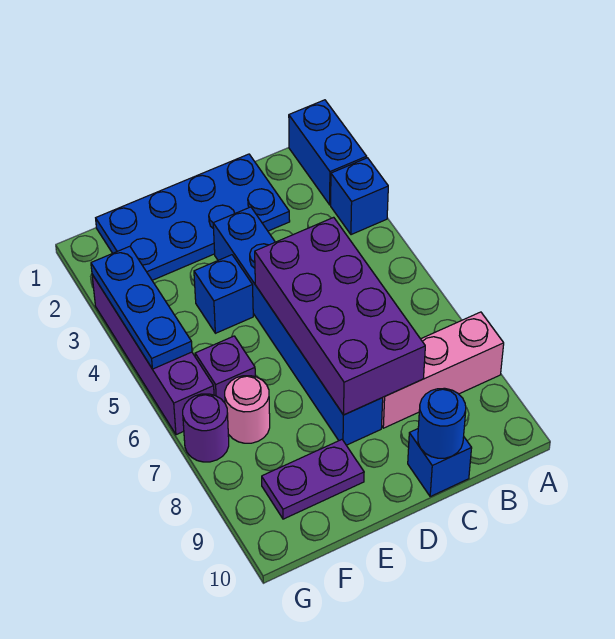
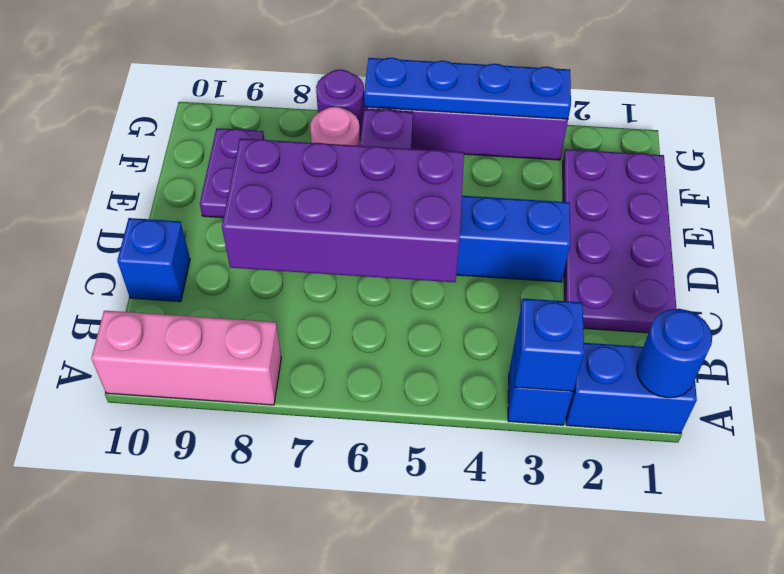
pink brick A8:C8 level 1 -> pink brick A8:A10 level 1
blue plate C1:F2 level 1 -> purple plate C1:F2 level 1
blue round brick C10 level 2 -> blue round brick A1 level 2
blue brick E4 level 1 -> blue brick A3 level 2
blue plate G3:G5 level 2 -> blue plate G3:G6 level 2

